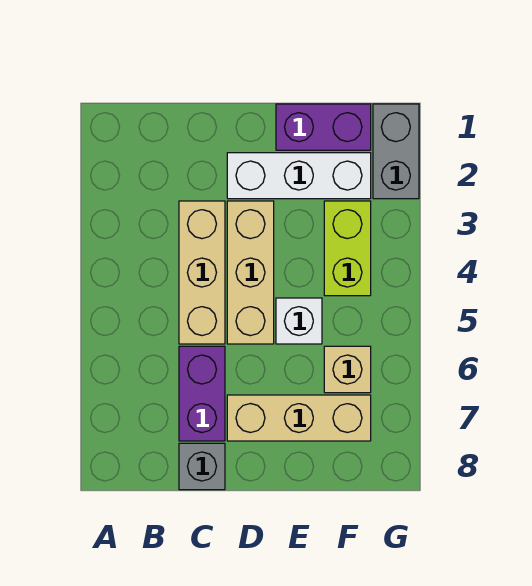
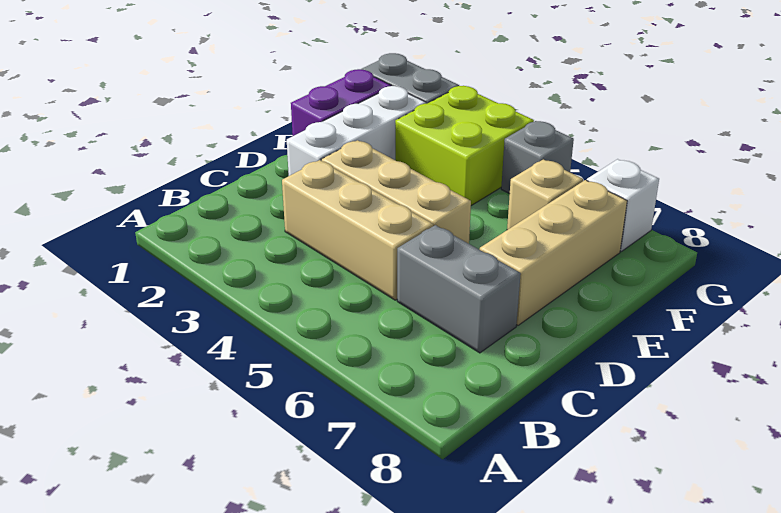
purple brick C6:C7 level 1 -> grey brick C6:C7 level 1
grey brick C8 level 1 -> grey brick G5 level 1
white brick E5 level 1 -> white brick G7 level 1
lime brick F3:F4 level 1 -> lime brick F3:G4 level 1

